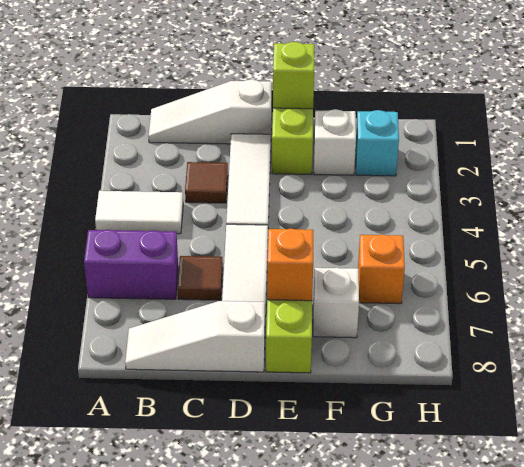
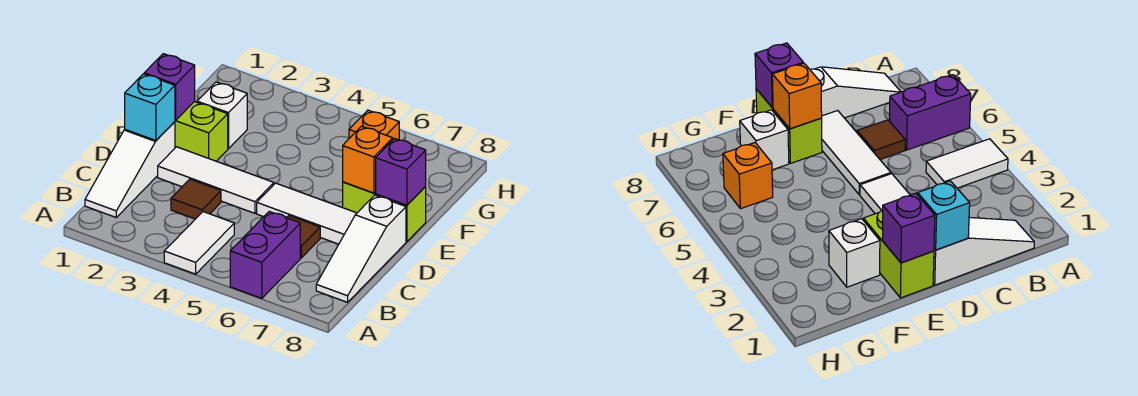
lime brick E1 level 2 -> purple brick E1 level 2
none -> purple brick E8 level 2
cyan brick G2 level 1 -> cyan brick D1 level 2

